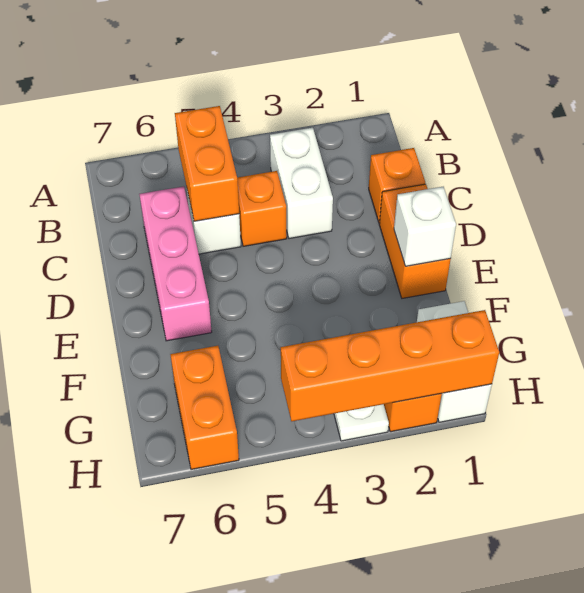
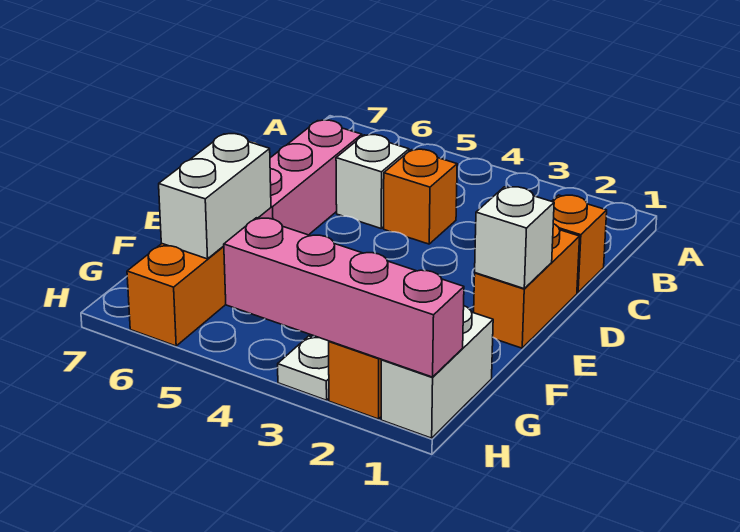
white brick B3:C3 level 1 -> white brick F6:G6 level 2
orange brick B5:C5 level 2 -> none
orange brick H1:H4 level 2 -> pink brick H1:H4 level 2

